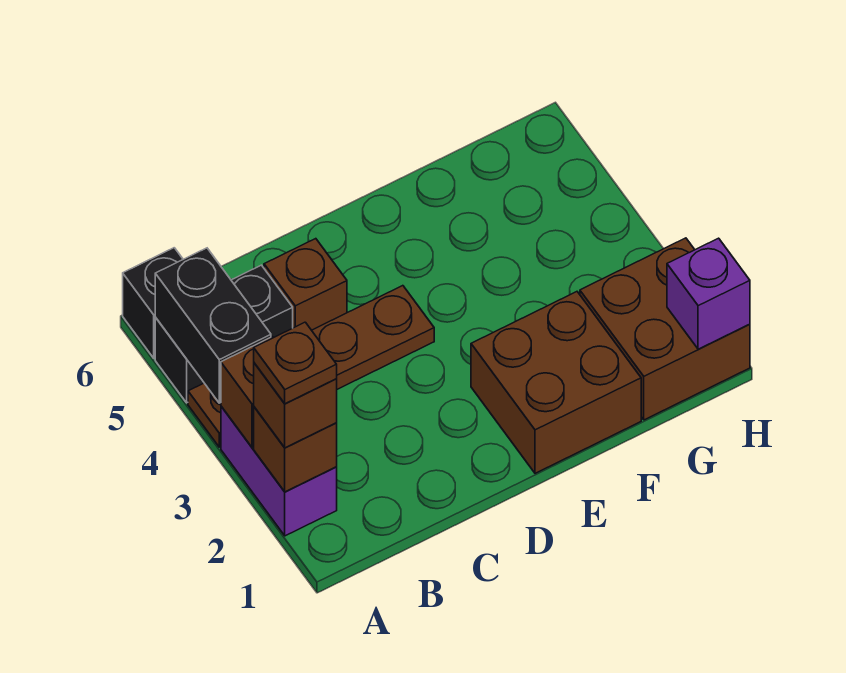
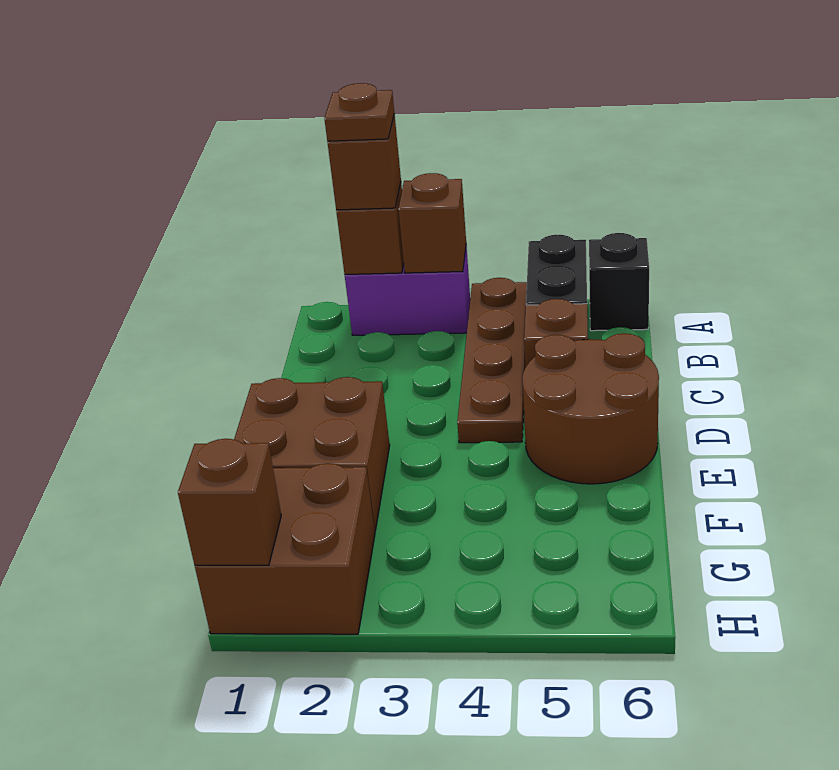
black brick A4:A5 level 2 -> none
none -> brown round brick D5:E6 level 1
purple brick H1 level 2 -> brown brick H1 level 2

